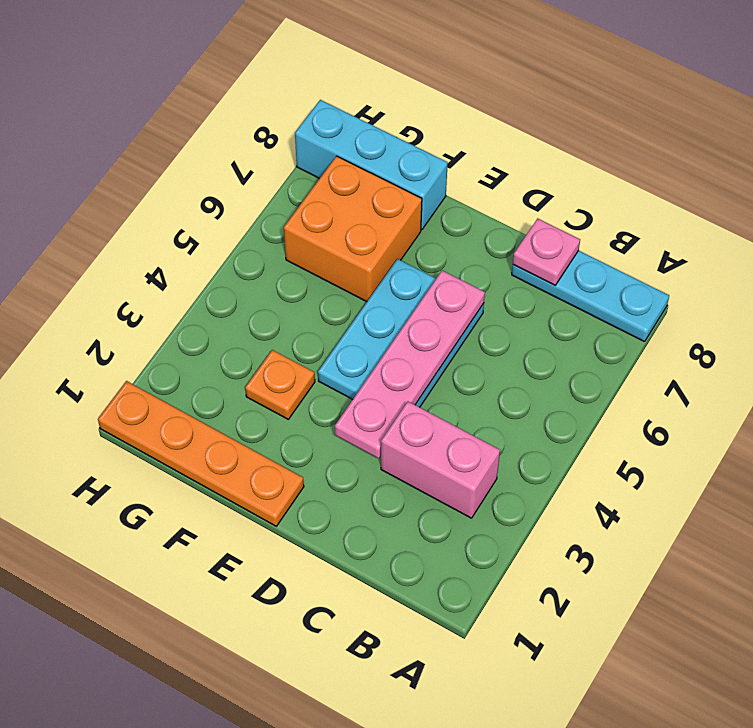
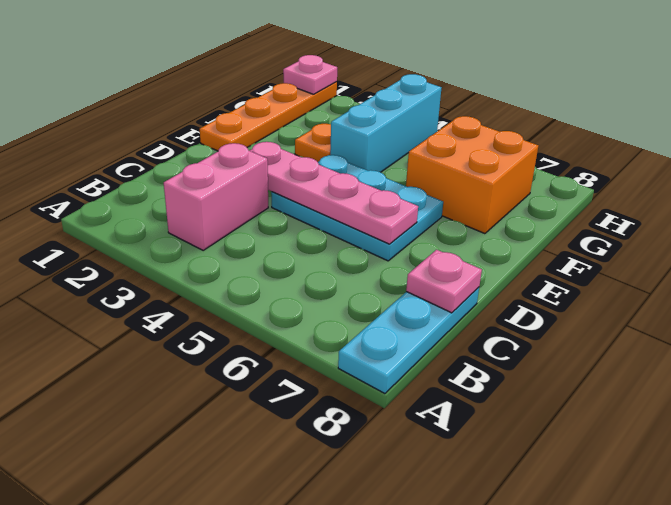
cyan brick F8:H8 level 1 -> cyan brick F4:H4 level 1
none -> pink plate H1 level 2

